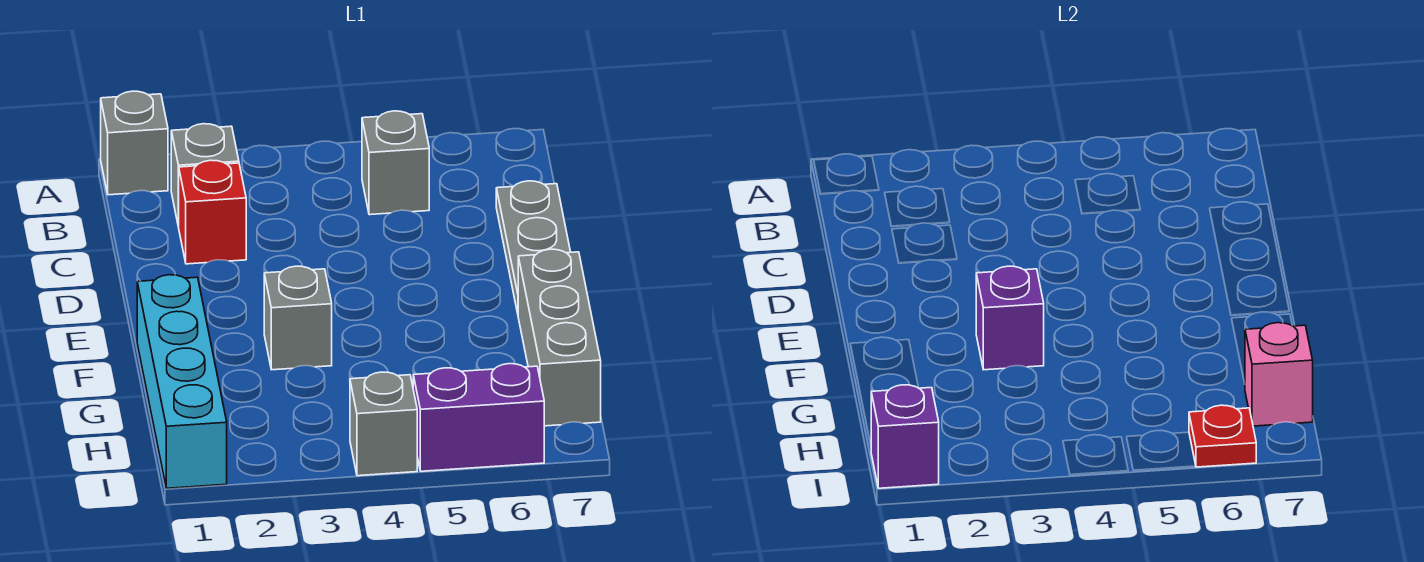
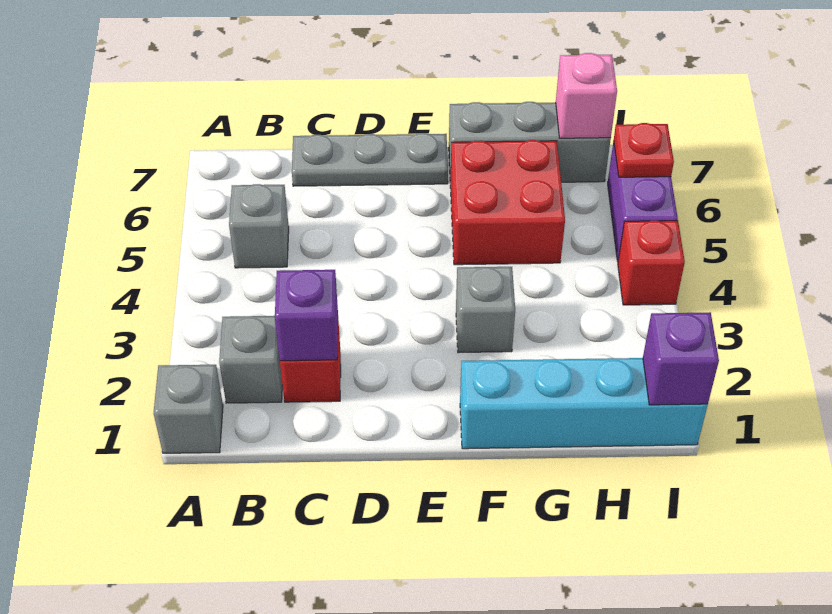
purple brick F3 level 2 -> purple brick C2 level 2
none -> red brick F5:G6 level 1
grey brick I4 level 1 -> red brick I4 level 1

